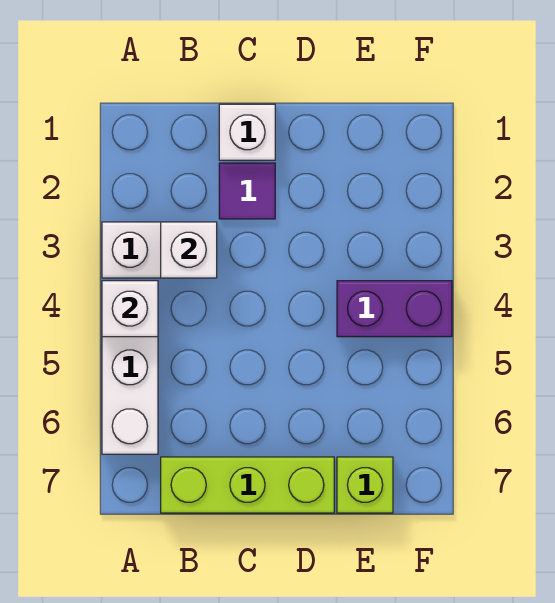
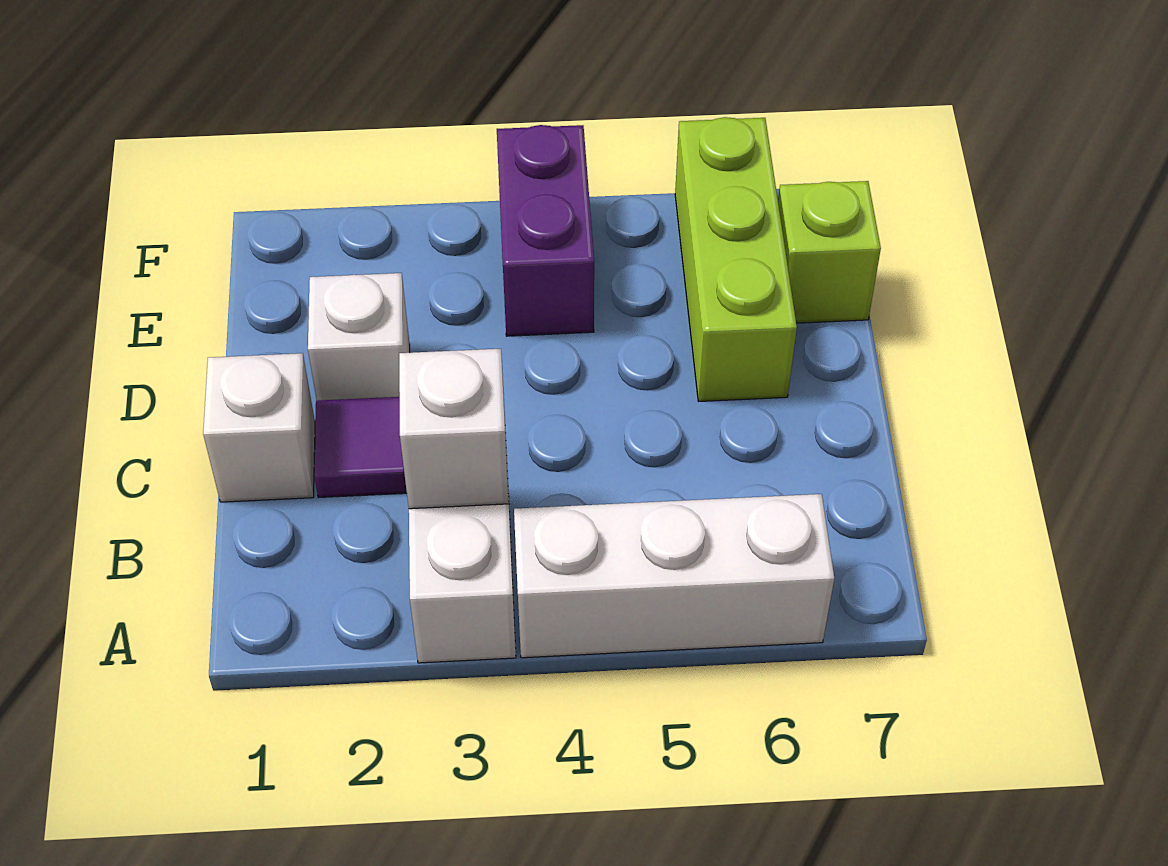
white brick A4 level 2 -> white brick D2 level 1
lime brick B7:D7 level 1 -> lime brick D6:F6 level 1

